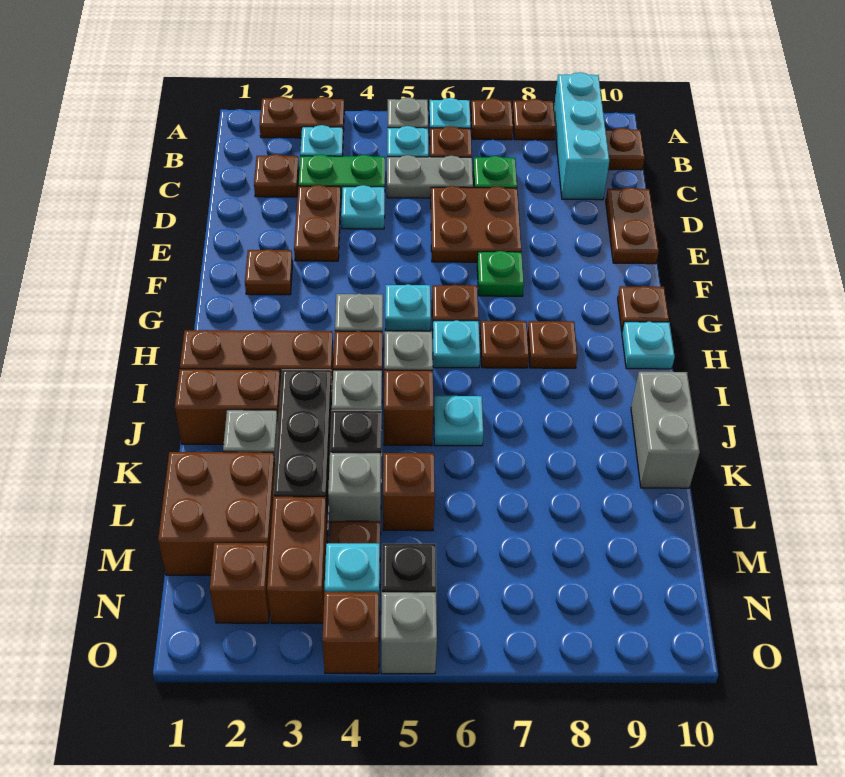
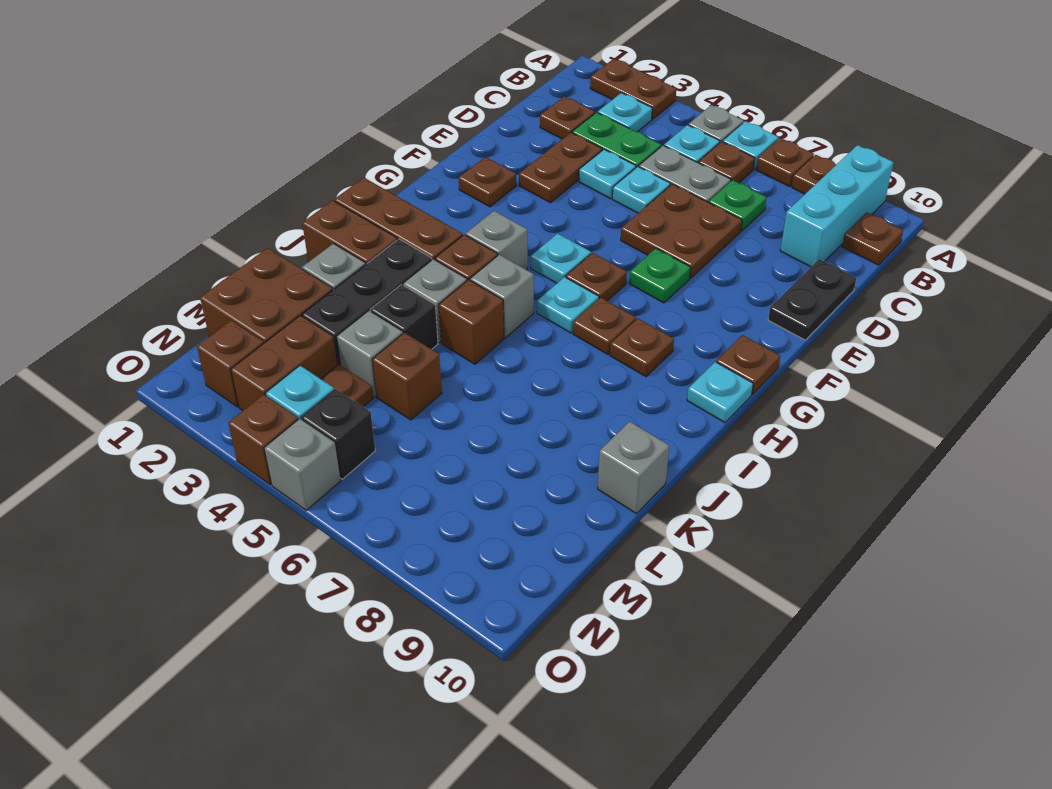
brown plate D10:E10 level 1 -> black plate D10:E10 level 1
cyan plate J6 level 1 -> cyan plate D5 level 1
grey brick J10:K10 level 1 -> grey brick K10 level 1

